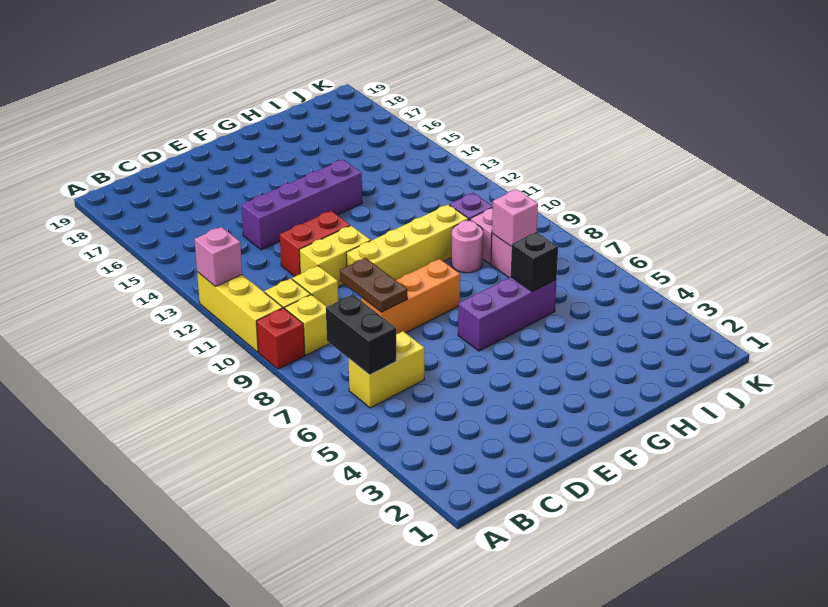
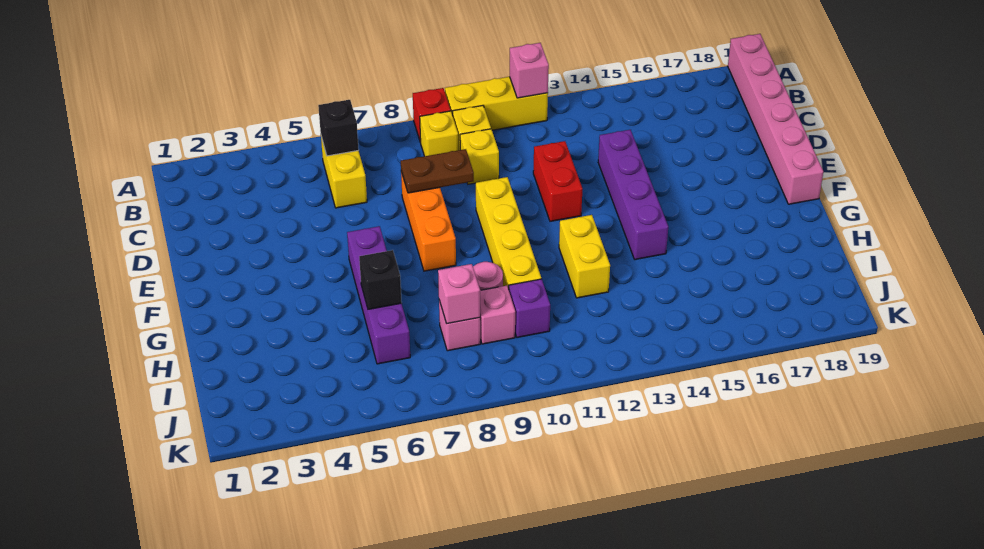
none -> pink brick A19:F19 level 1
black brick B6:B7 level 2 -> black brick B6 level 2
yellow brick D11:E11 level 1 -> yellow brick G12:H12 level 1
purple brick F6:H6 level 1 -> purple brick F6:I6 level 1

